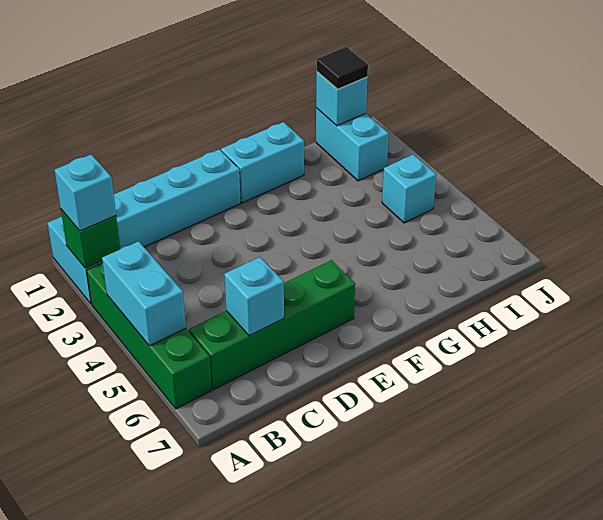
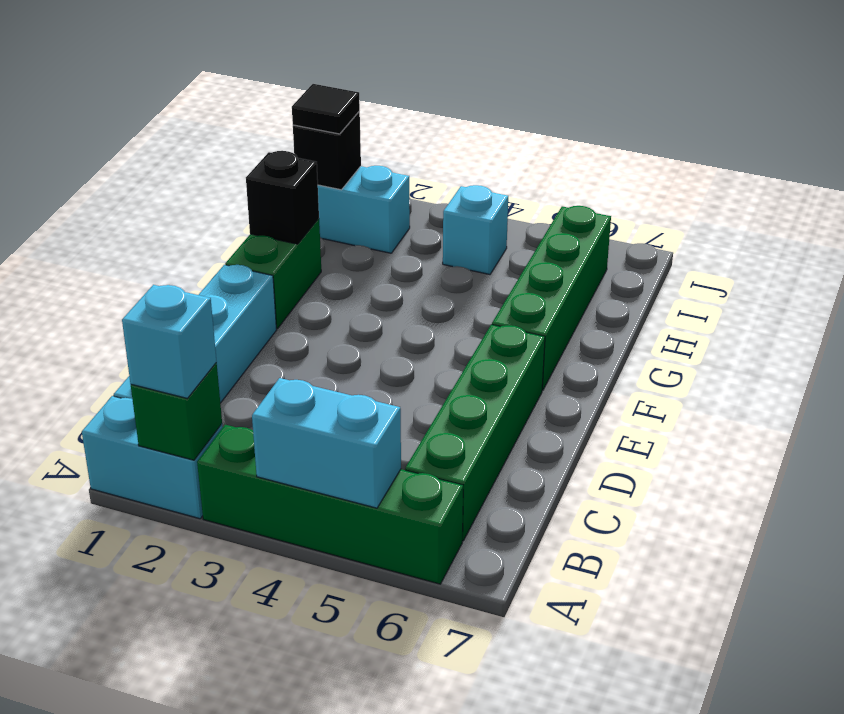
cyan brick C6 level 2 -> none
cyan brick F1:G1 level 1 -> green brick F1:G1 level 1
none -> green brick F6:I6 level 1
none -> black brick G1 level 2
cyan brick I1 level 2 -> black brick I1 level 2

